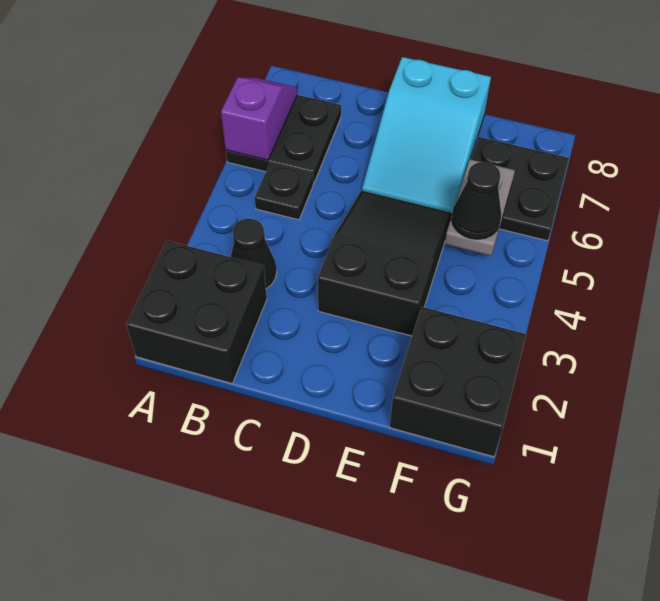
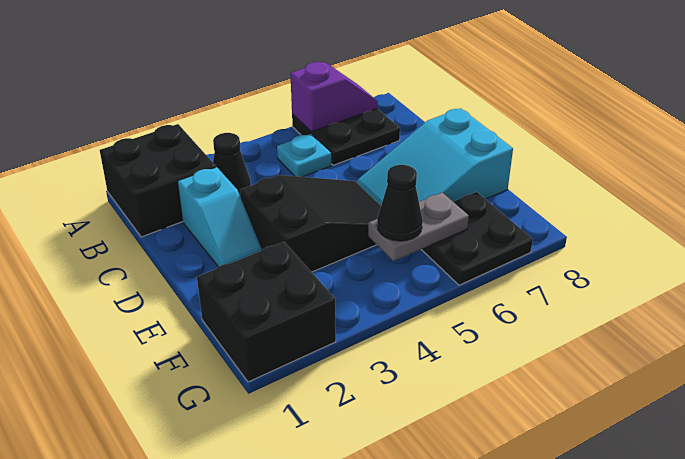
black plate B5 level 1 -> cyan plate B5 level 1
none -> cyan slope C2:D2 level 1 top C

